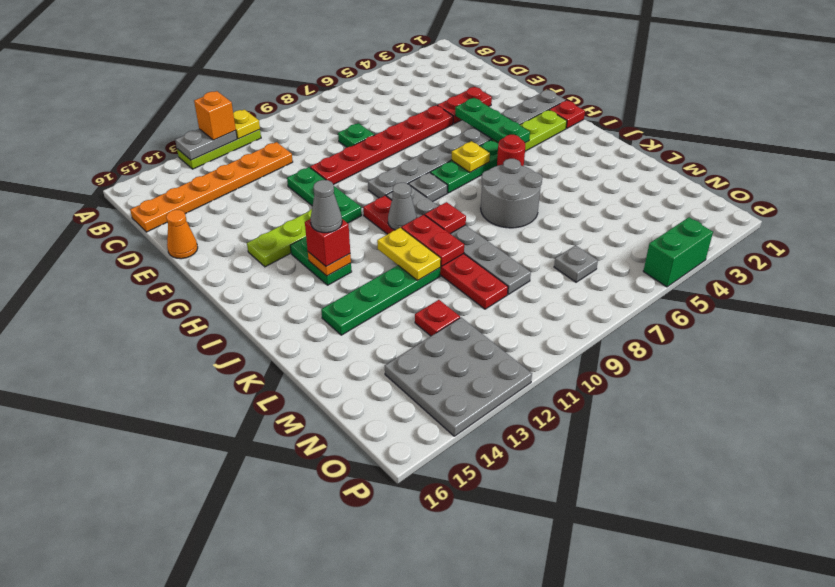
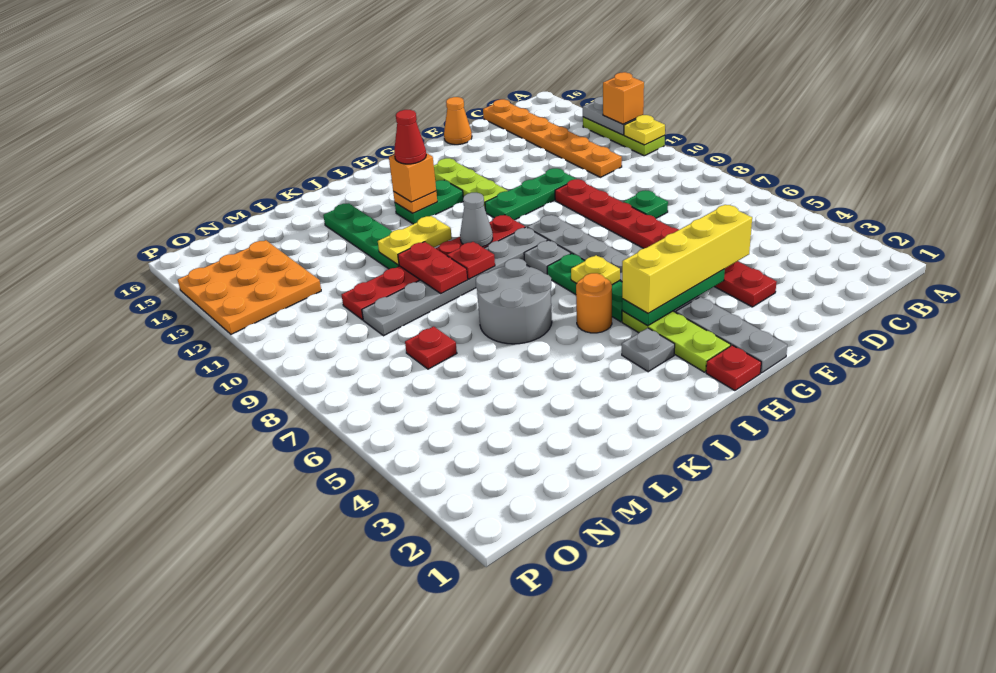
none -> yellow brick E4:H4 level 3
red round brick I5 level 1 -> orange round brick I5 level 1
red brick I13 level 3 -> orange brick I13 level 3
grey cone I13 level 4 -> red cone I13 level 4
red plate J10:K10 level 2 -> red plate K9:K10 level 2
red plate M12 level 1 -> red plate M7 level 1
grey plate N7 level 1 -> grey plate I3 level 1
grey plate N12:P14 level 1 -> orange plate N12:P14 level 1
green brick P4:P5 level 1 -> none

